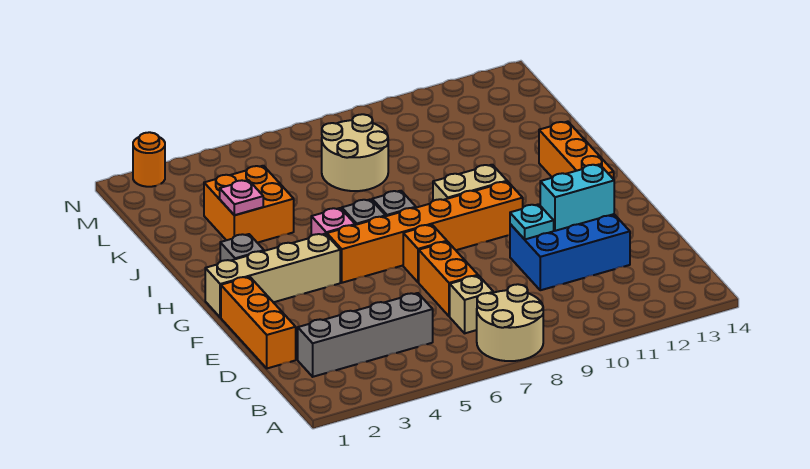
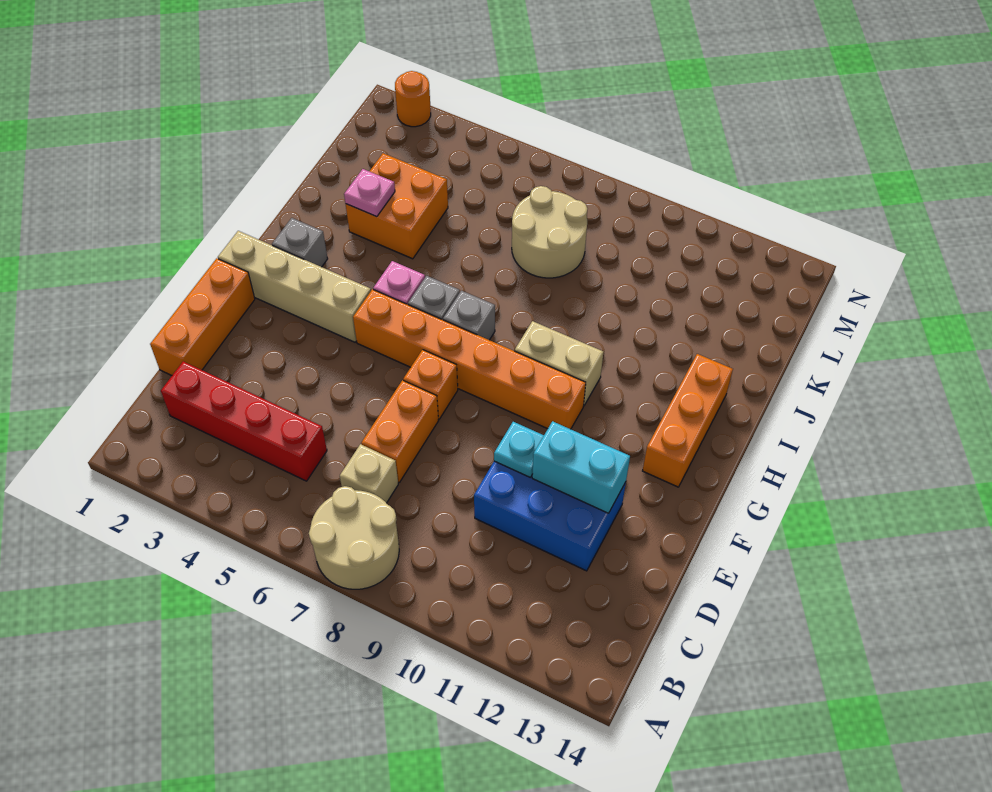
grey brick C2:C5 level 1 -> red brick C2:C5 level 1

